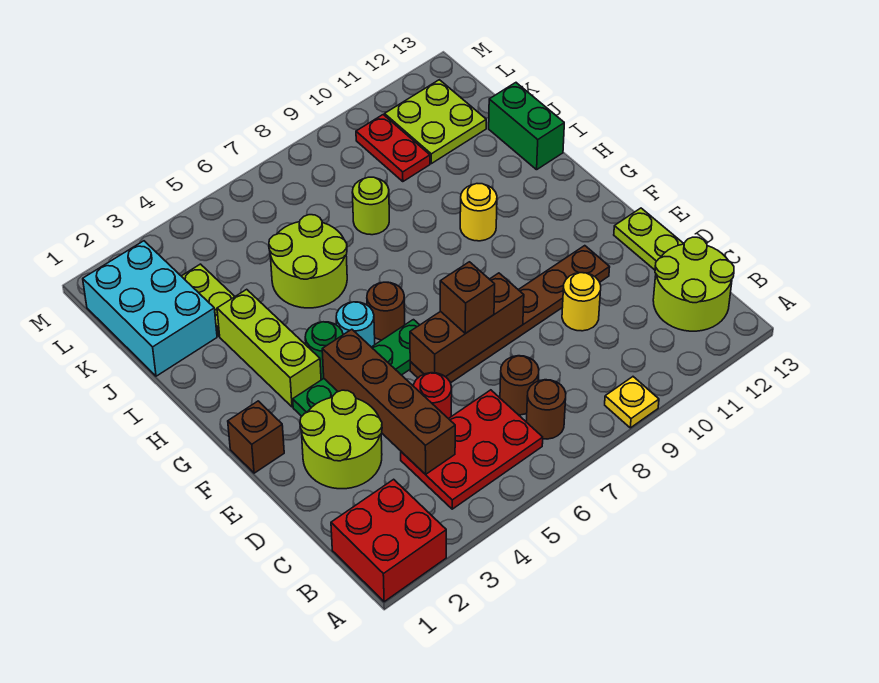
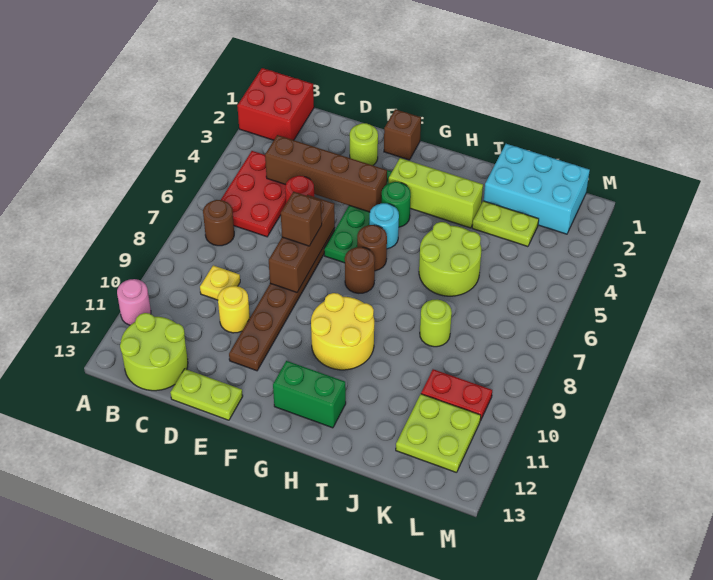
yellow plate A9 level 1 -> yellow plate C9 level 1
none -> pink round brick A11 level 1
brown round brick C7 level 1 -> brown round brick G7 level 1
lime round brick D2:E3 level 1 -> lime round brick E2 level 1
yellow round brick H10 level 1 -> yellow round brick G9:H10 level 1
green brick I13:J13 level 1 -> green brick G12:H12 level 1

